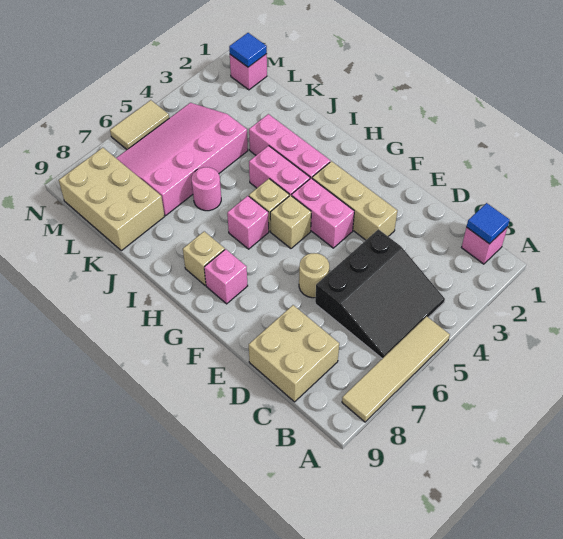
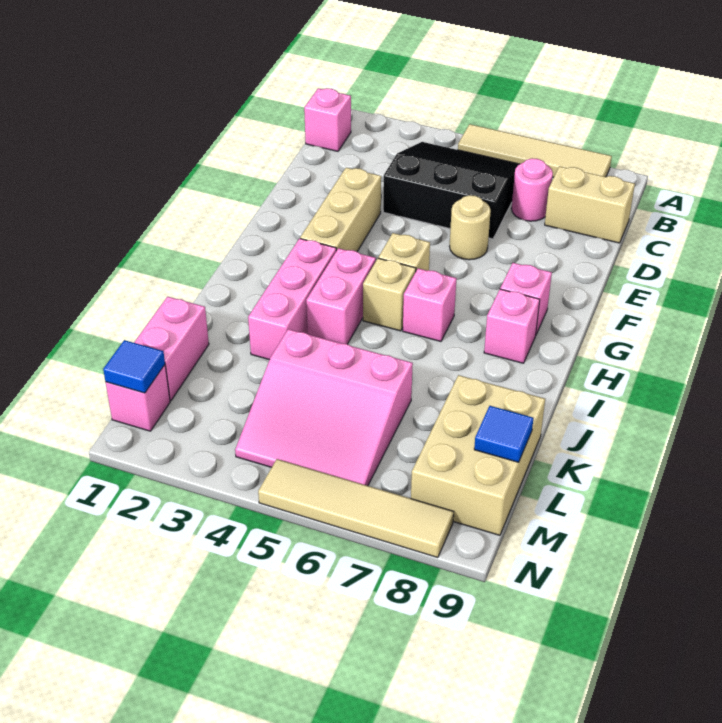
blue tile B1 level 2 -> blue tile L9 level 2
tan brick C8:D9 level 1 -> tan brick C8:C9 level 1
pink brick F4:G4 level 1 -> pink brick K1:L1 level 1
tan brick H8 level 1 -> pink brick H8 level 1
pink round brick J6 level 1 -> pink round brick C7 level 1
pink slope K4:M7 level 1 top K -> pink slope K4:M6 level 1 top K
tan tile N5:N6 level 1 -> tan tile N5:N8 level 1

